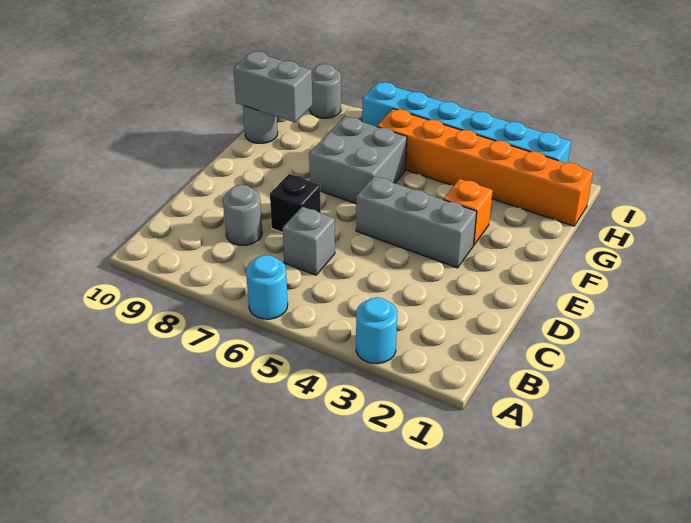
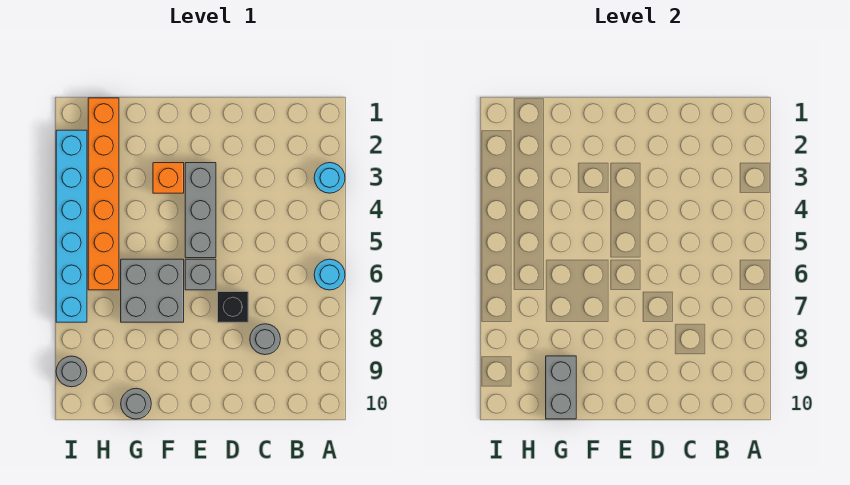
grey brick C6 level 1 -> grey brick E6 level 1

